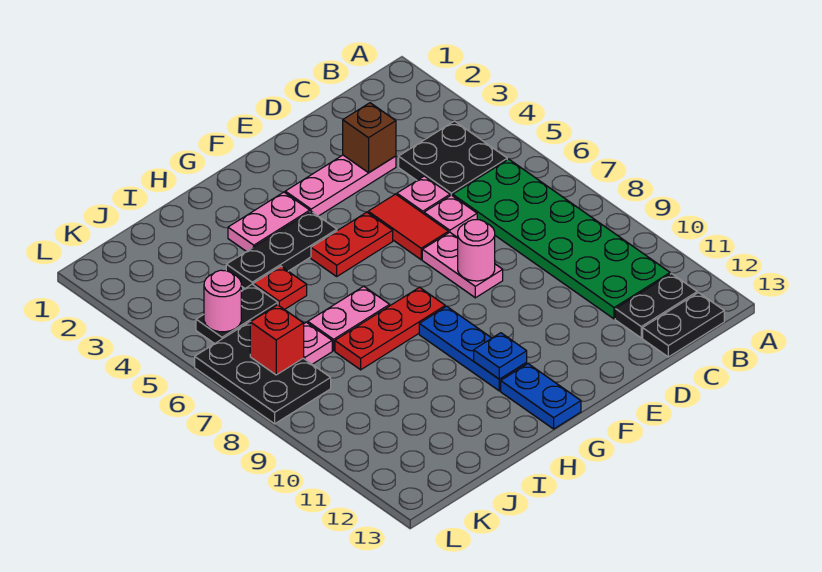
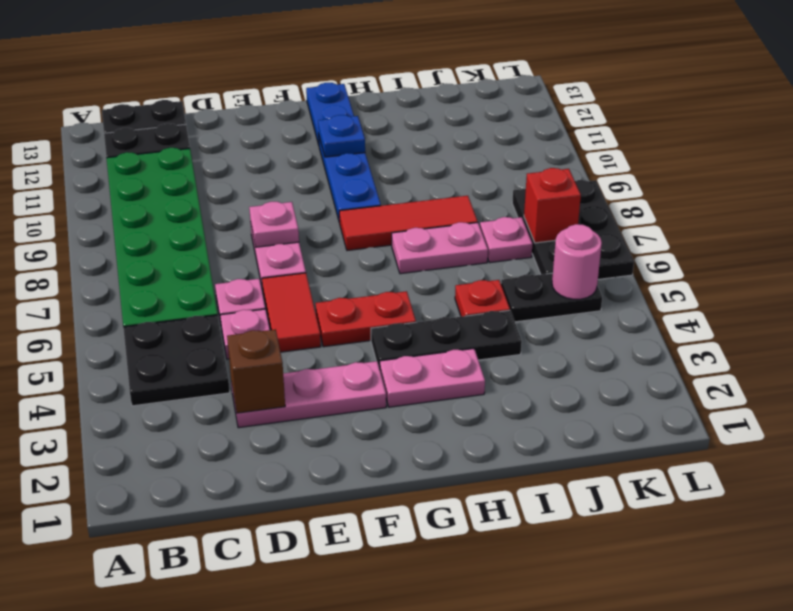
pink round brick E8 level 2 -> pink plate E8 level 2
red plate G8:I8 level 1 -> red tile G8:I8 level 1

